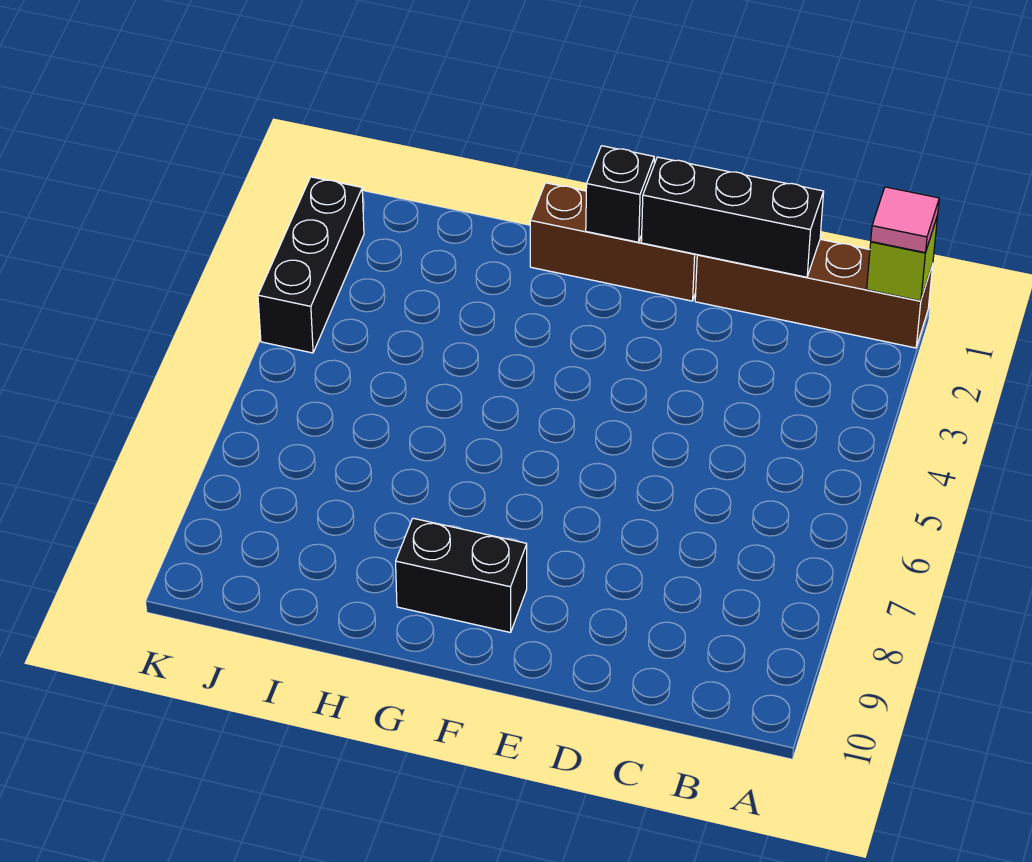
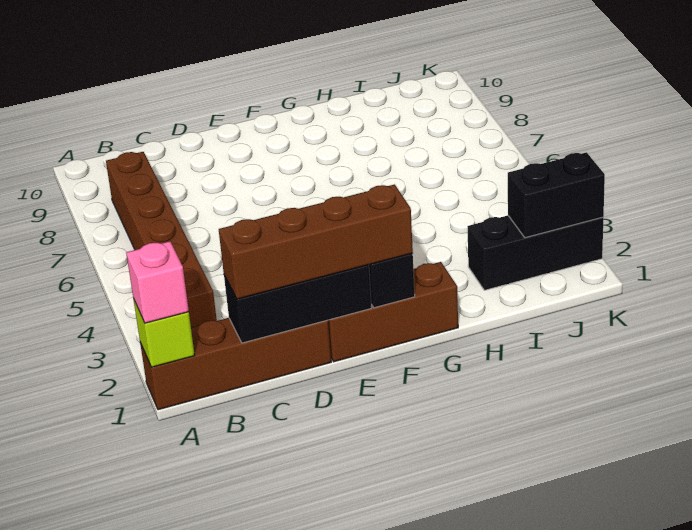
pink tile A1 level 3 -> pink brick A1 level 3
none -> brown brick B3:B8 level 1
none -> brown brick C1:F1 level 3
black brick F9:G9 level 1 -> black brick J2:K2 level 2
black brick K2:K4 level 1 -> black brick I2:K2 level 1

